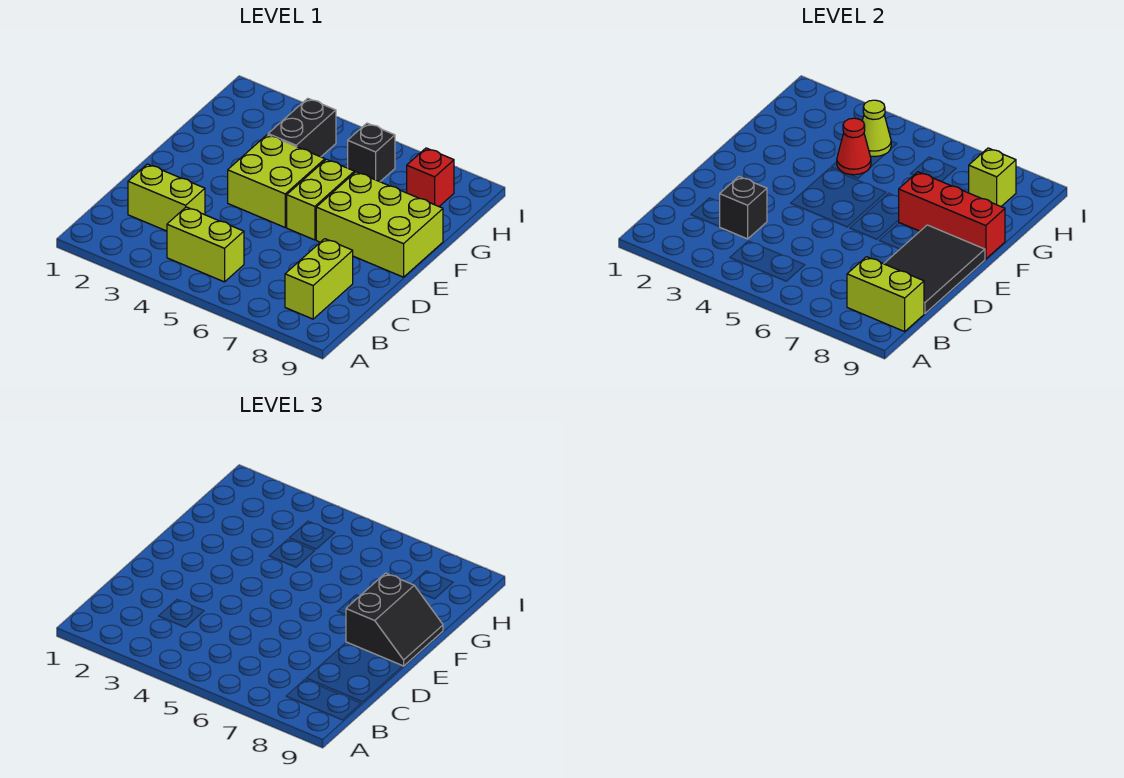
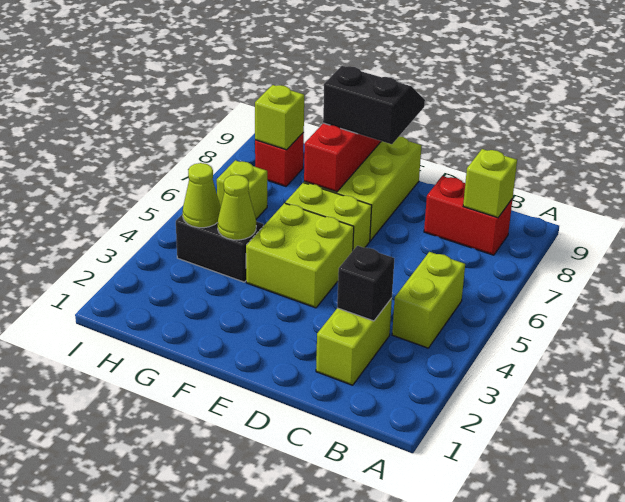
lime brick B8:C8 level 1 -> red brick B8:C8 level 1
lime brick B8:B9 level 2 -> lime brick B8 level 2
black tile C8:E9 level 2 -> none
red cone G4 level 2 -> lime cone G4 level 2
black brick H6 level 1 -> lime brick H6 level 1

